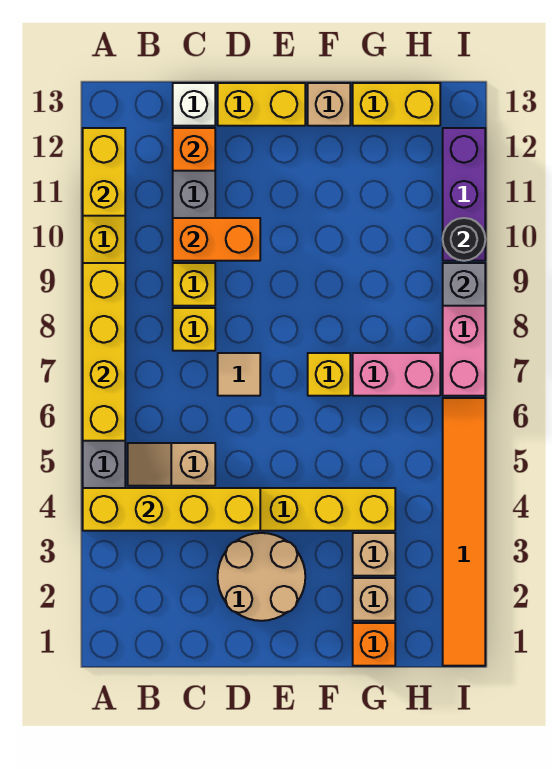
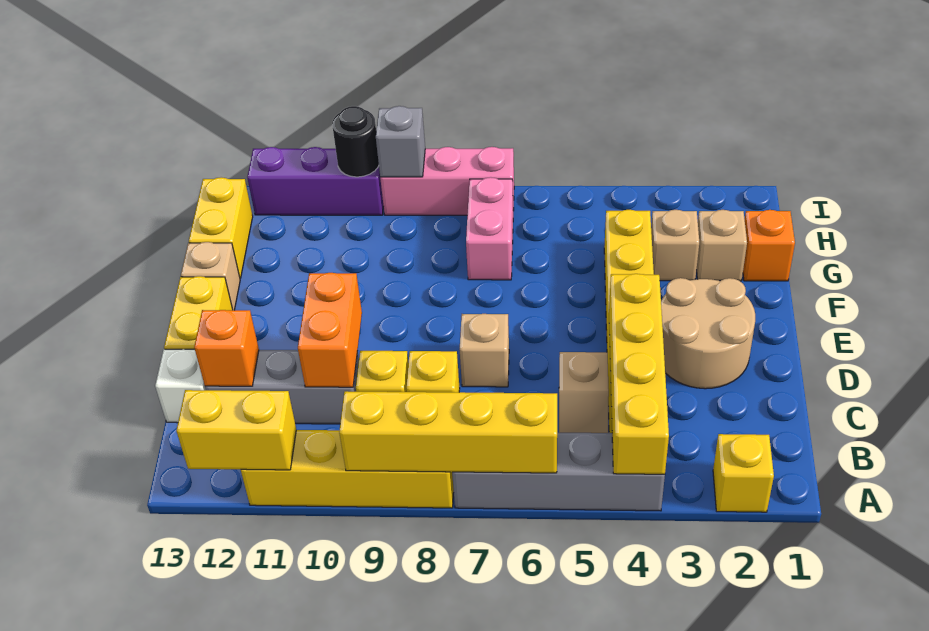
tan tile D7 level 1 -> tan brick D7 level 1
yellow brick F7 level 1 -> yellow brick A2 level 1
orange tile I1:I6 level 1 -> none

